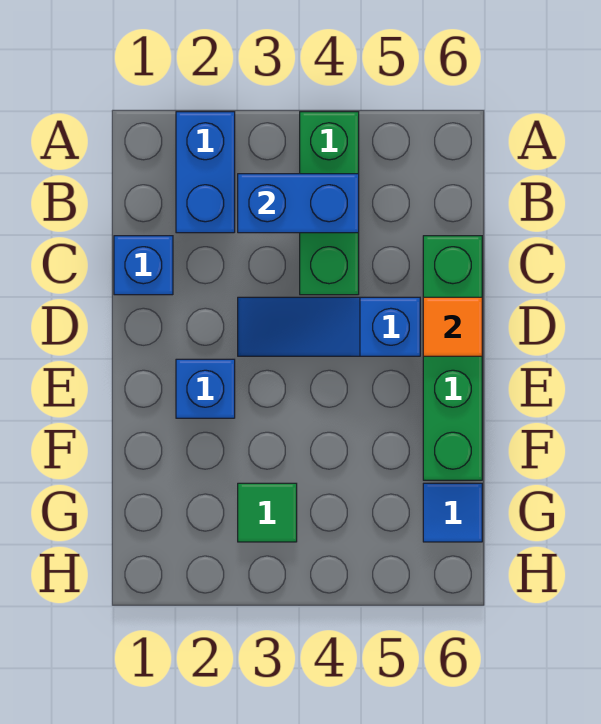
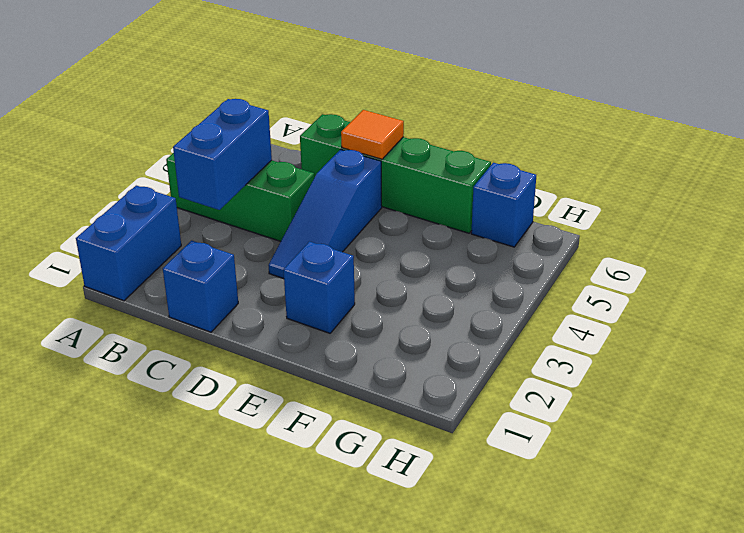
blue brick A2:B2 level 1 -> blue brick A1:A2 level 1
green tile G3 level 1 -> none
blue tile G6 level 1 -> blue brick G6 level 1

